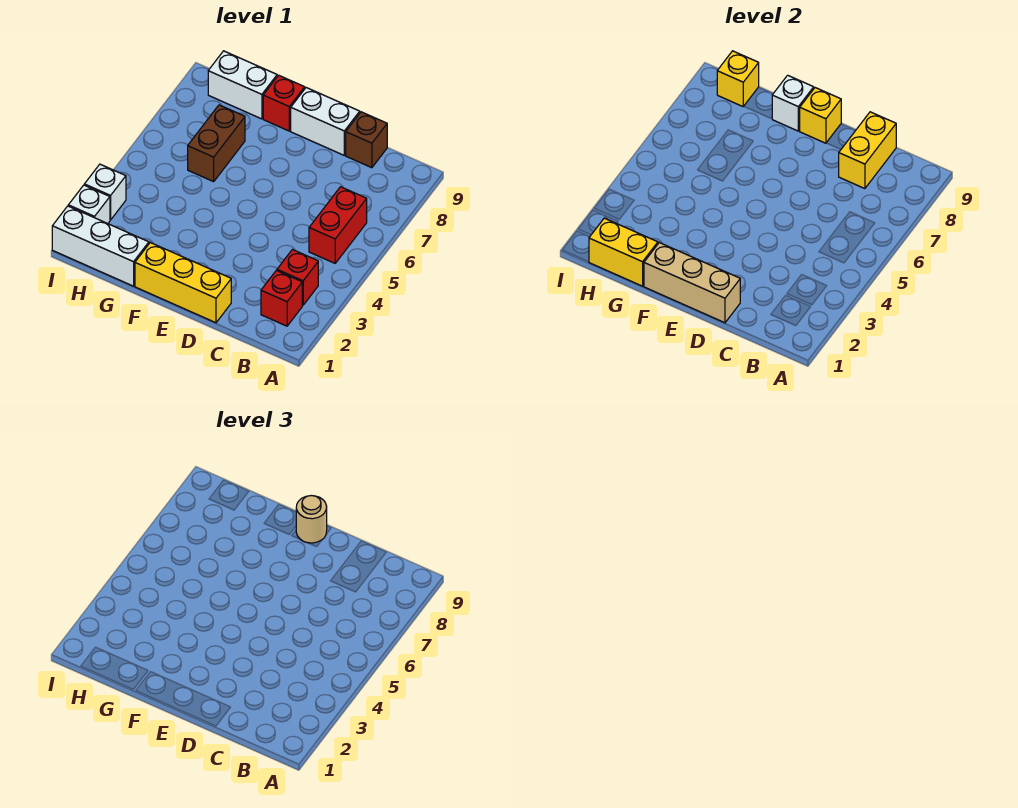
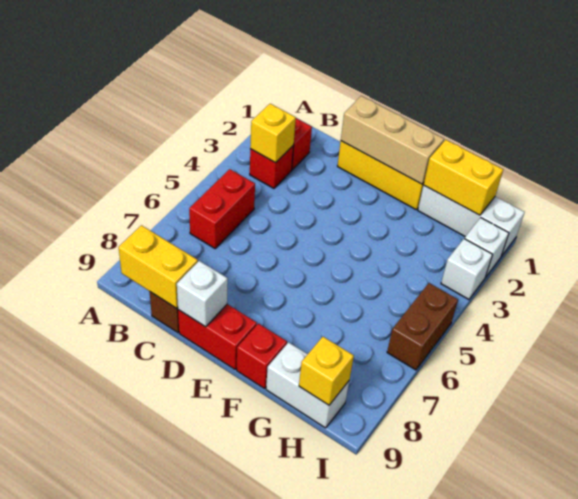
yellow brick C8:C9 level 2 -> yellow brick B9:C9 level 2
white brick D9:E9 level 1 -> red brick D9:E9 level 1
yellow brick E9 level 2 -> yellow brick B3 level 2
tan round brick E9 level 3 -> none
white brick F9 level 2 -> white brick D9 level 2
brown brick G6:G7 level 1 -> brown brick I5:I6 level 1

